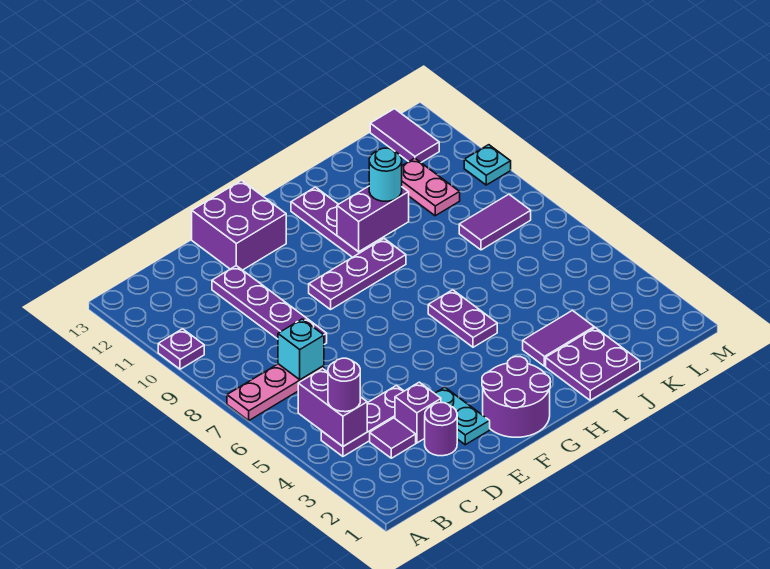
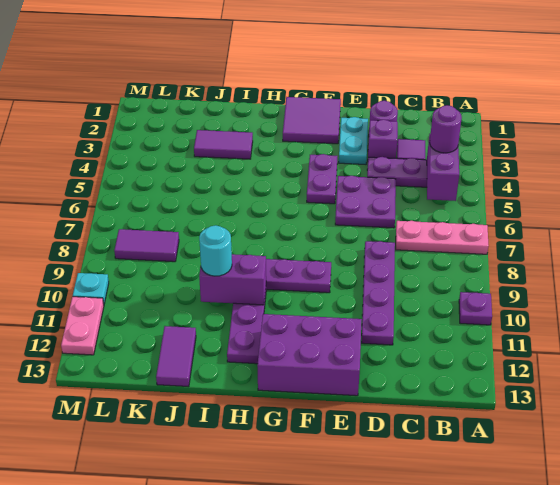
cyan brick C7 level 2 -> none
purple brick E12:F13 level 1 -> purple brick E12:G13 level 1
purple round brick F1:G2 level 1 -> purple tile F1:G2 level 1
purple plate H5:H6 level 1 -> purple plate F4:F5 level 1
purple plate I1:J2 level 1 -> purple plate D5:E6 level 1
pink plate K10:K11 level 1 -> pink plate M11:M12 level 1
purple tile L12:L13 level 1 -> purple tile J12:J13 level 1

